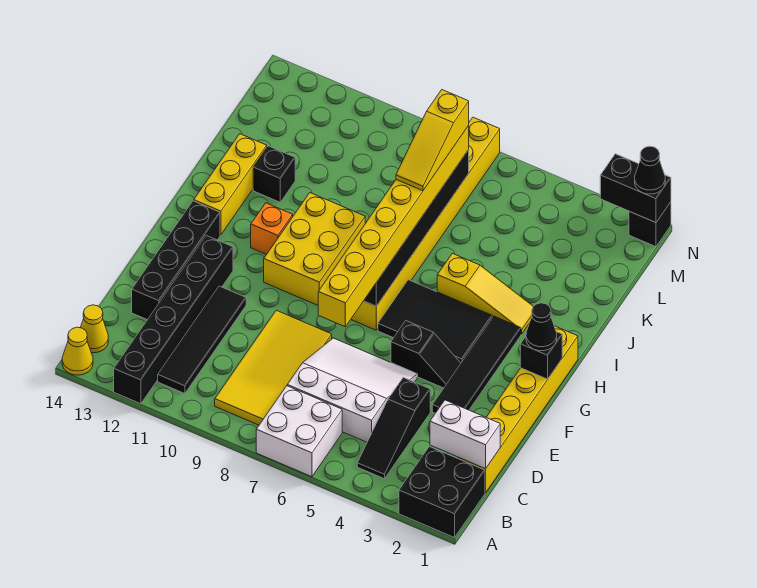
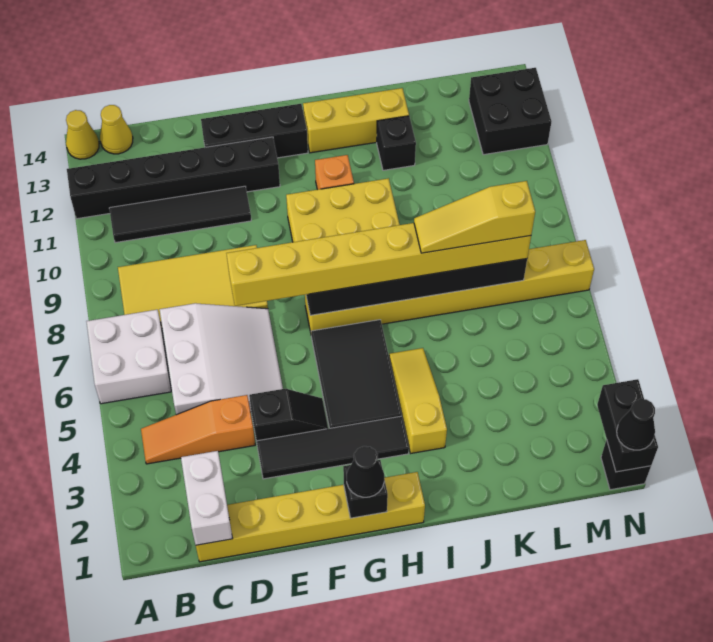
black brick A1:B2 level 1 -> black brick M12:N13 level 1
black slope B4:D4 level 1 top D -> orange slope B4:D4 level 1 top D
black brick D13:G13 level 1 -> black brick E13:G13 level 1
black slope F4:F5 level 1 top 5 -> black slope E4:F4 level 1 top E
yellow slope I3:I5 level 1 top 5 -> yellow slope I3:I5 level 1 top 3

